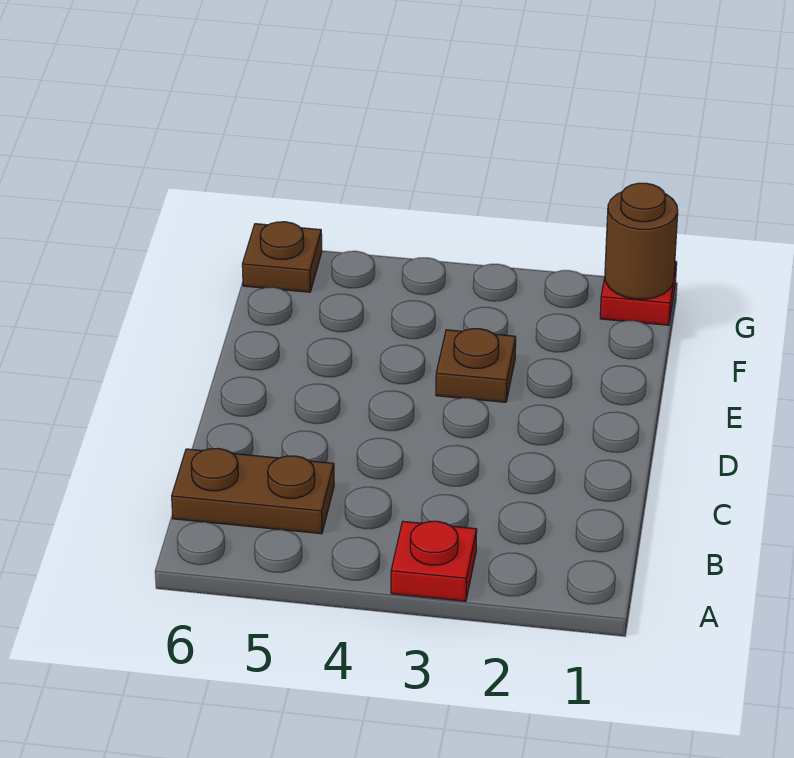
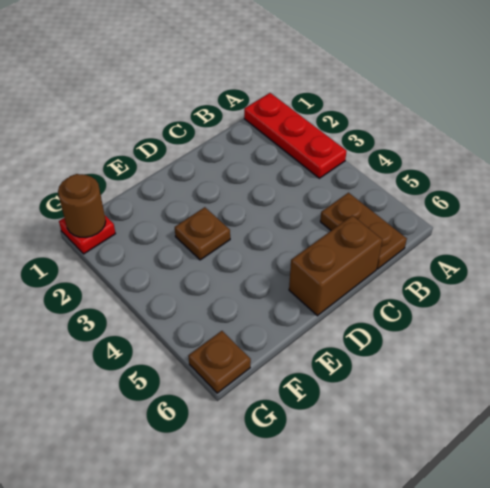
red plate A3 level 1 -> red plate A1:A3 level 1
none -> brown brick C6:D6 level 1

